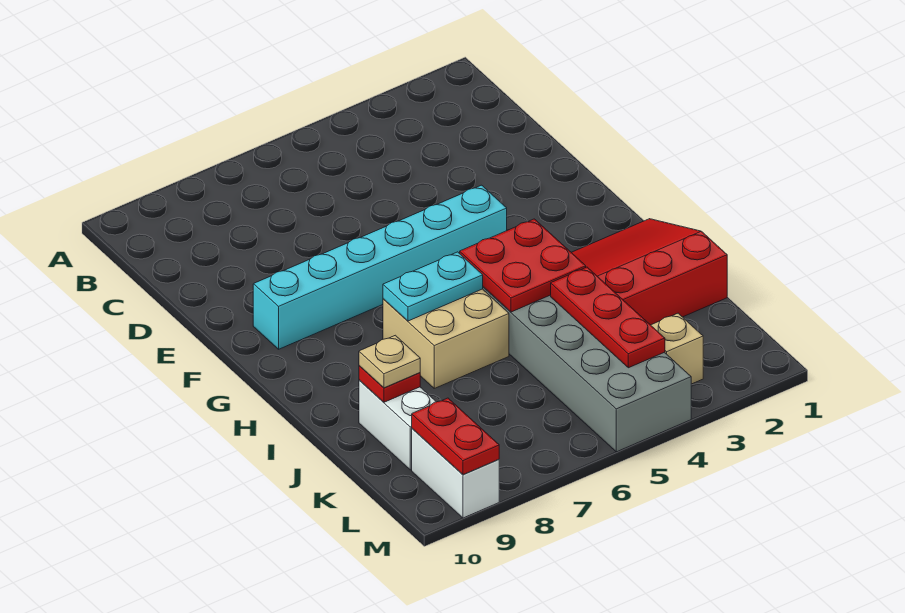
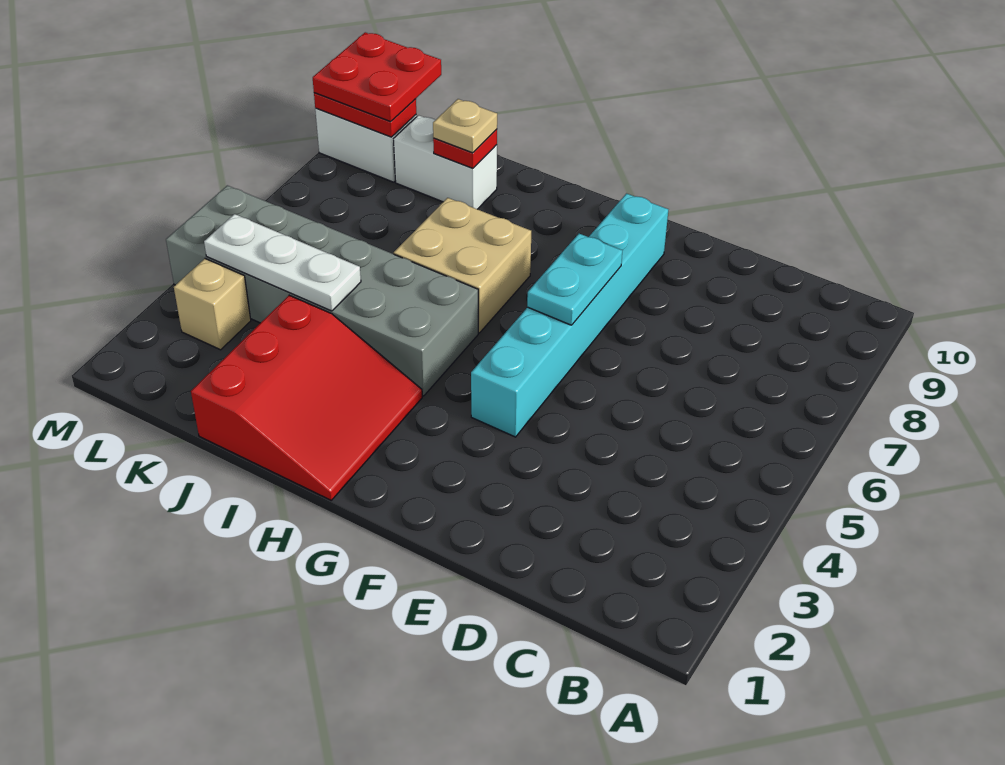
red plate H4:I5 level 2 -> red plate L9:M10 level 3
cyan plate H6:H7 level 2 -> cyan plate F6:F7 level 2
red plate J4:L4 level 2 -> white plate J4:L4 level 2

